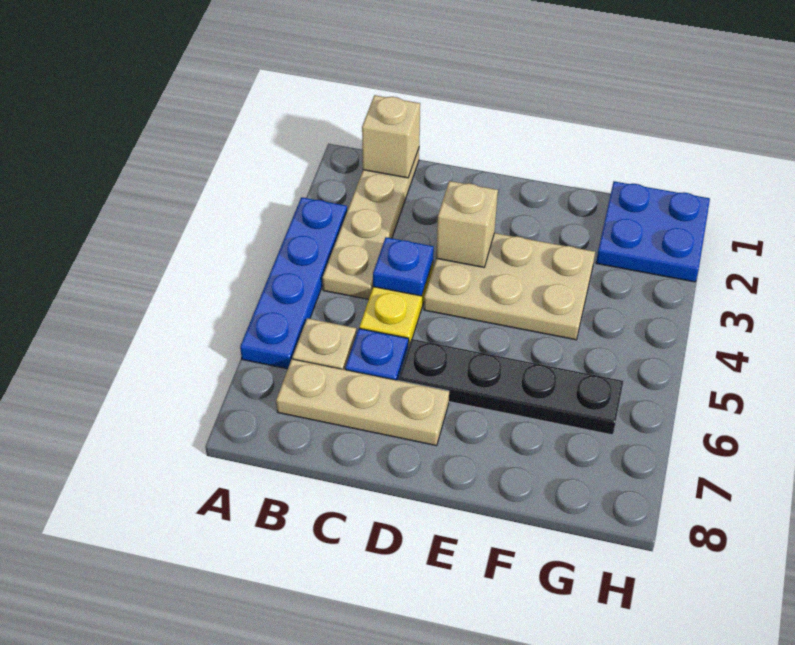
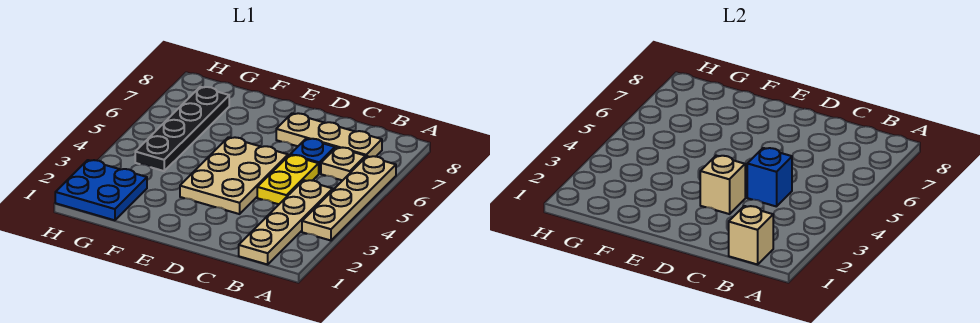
blue plate A3:A6 level 1 -> tan plate A3:A6 level 1
blue plate C4 level 2 -> blue brick C4 level 2
tan plate D3:F4 level 1 -> tan plate D3:E5 level 1
black plate D6:G6 level 1 -> black plate G4:G7 level 1

